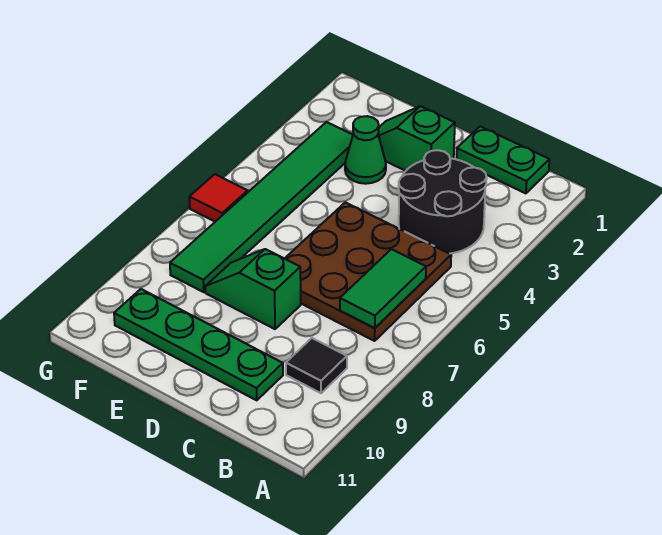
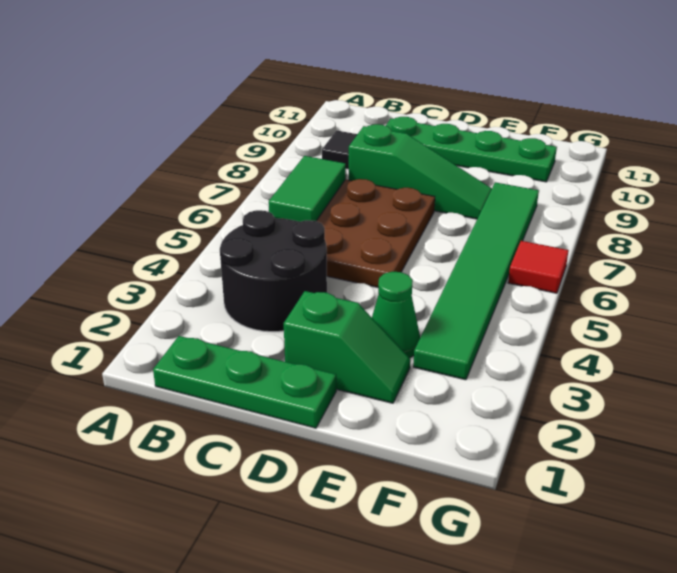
green plate B1:C1 level 1 -> green plate B1:D1 level 1
green slope D8:E8 level 1 top D -> green slope C8:E8 level 1 top C

